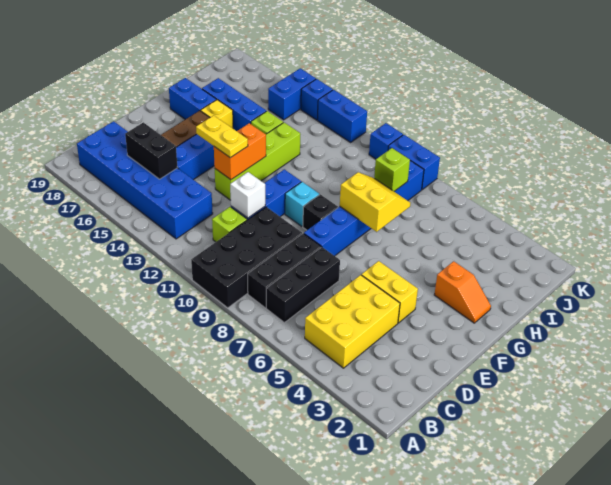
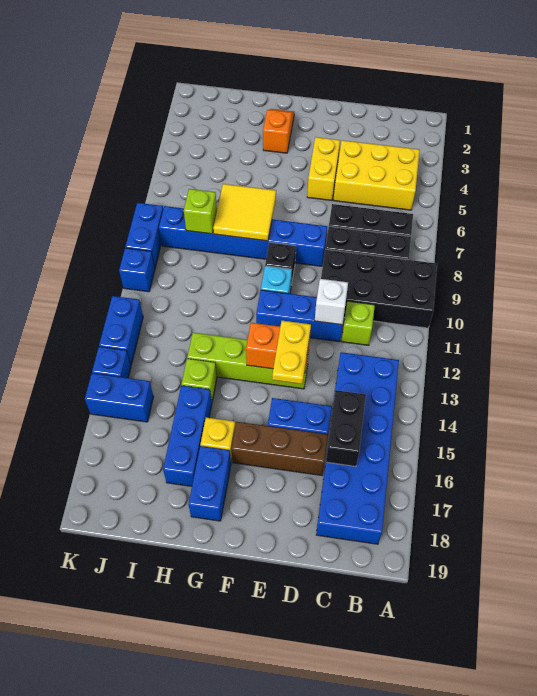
yellow slope G7:H8 level 2 top G -> yellow tile G7:H8 level 2

